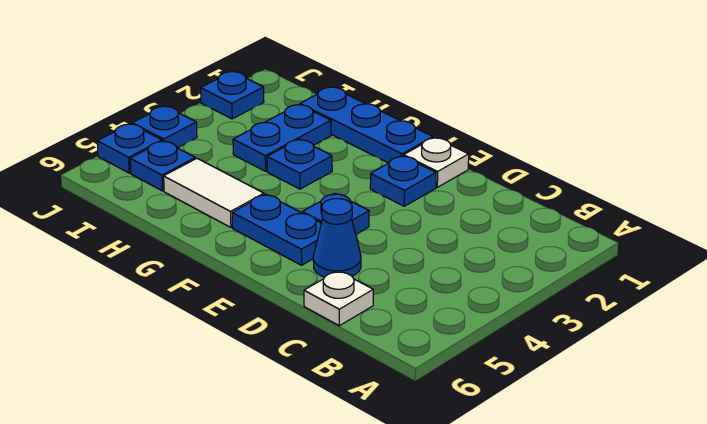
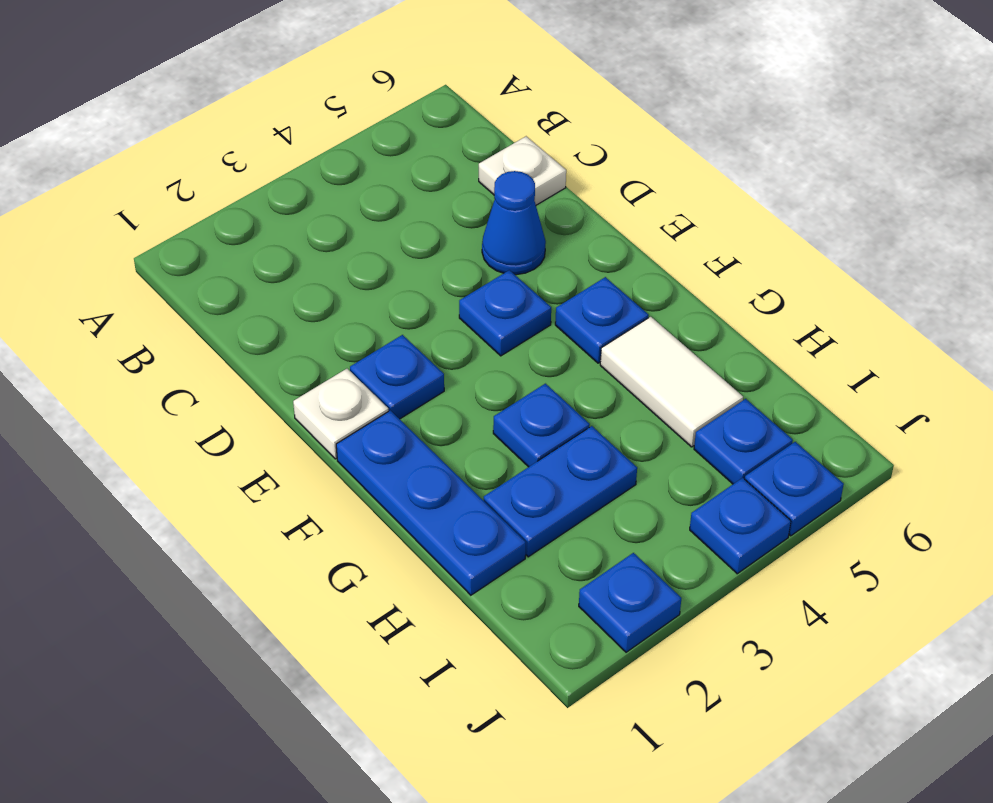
blue plate E5:F5 level 1 -> blue plate F5 level 1

